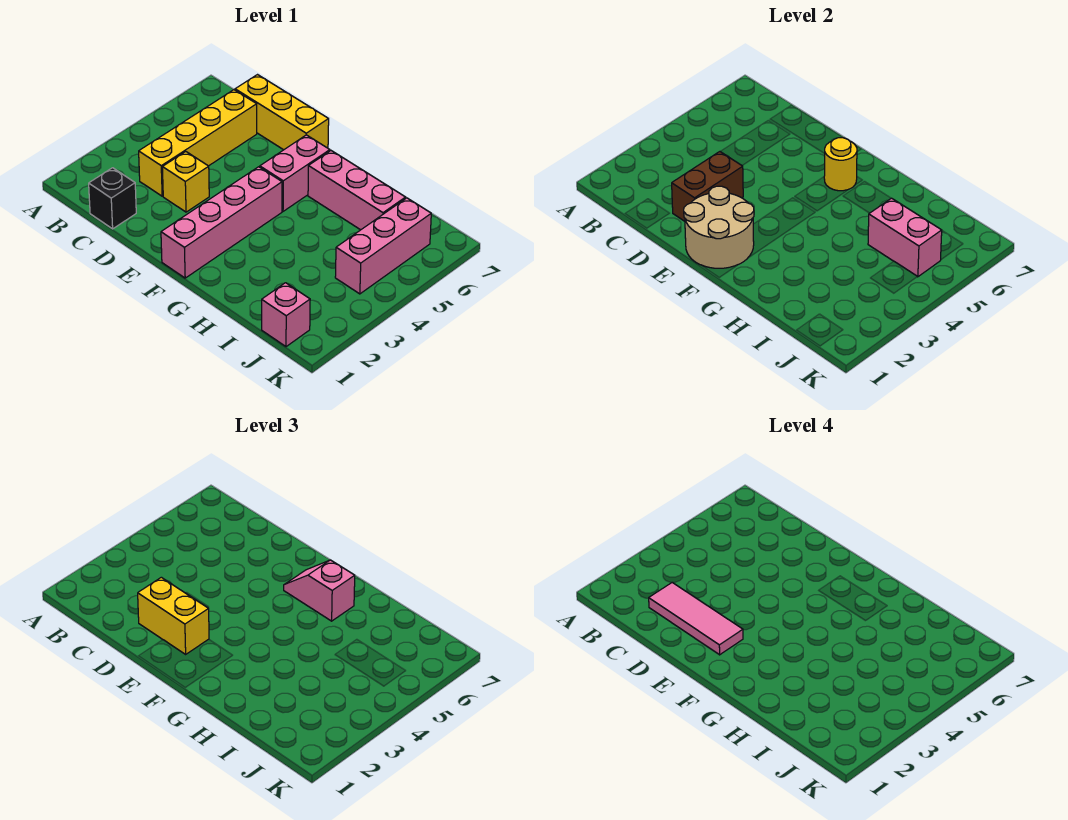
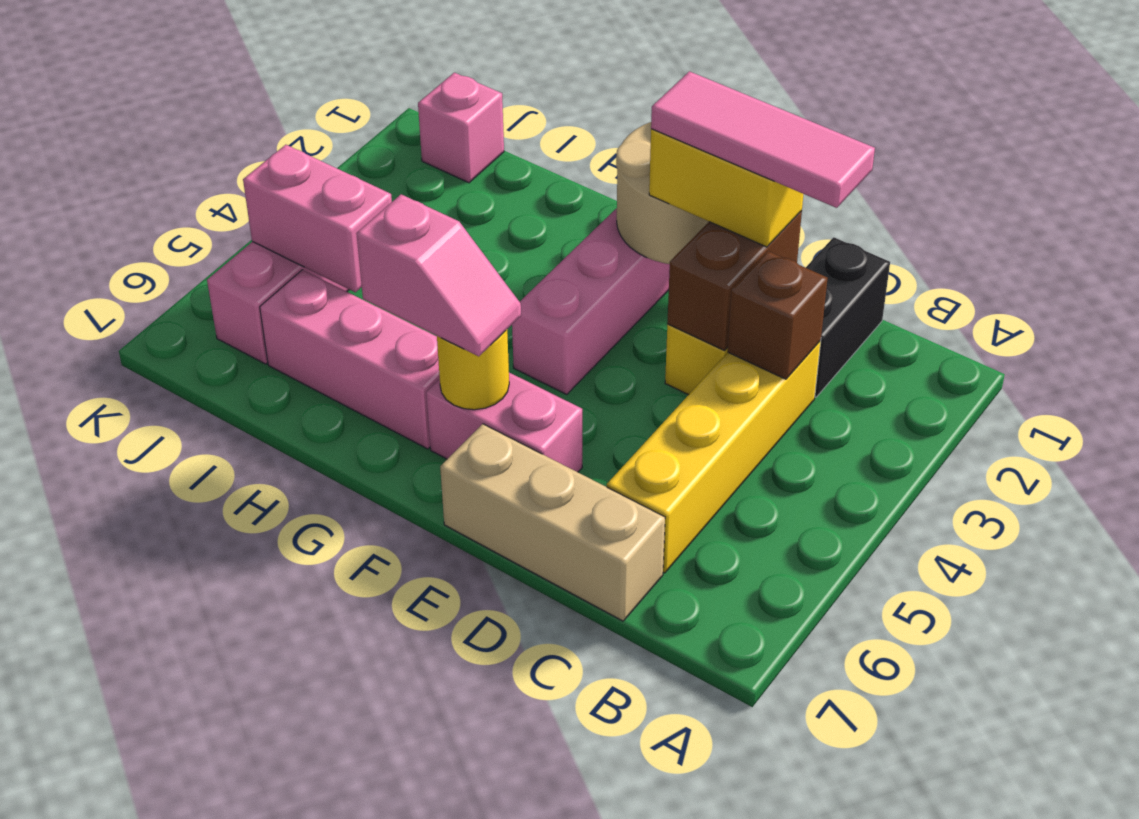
black brick C1 level 1 -> black brick C1:C2 level 1
none -> brown brick C3 level 2
yellow brick C7:E7 level 1 -> tan brick C7:E7 level 1
pink brick F5:F6 level 1 -> pink brick E6:F6 level 1

